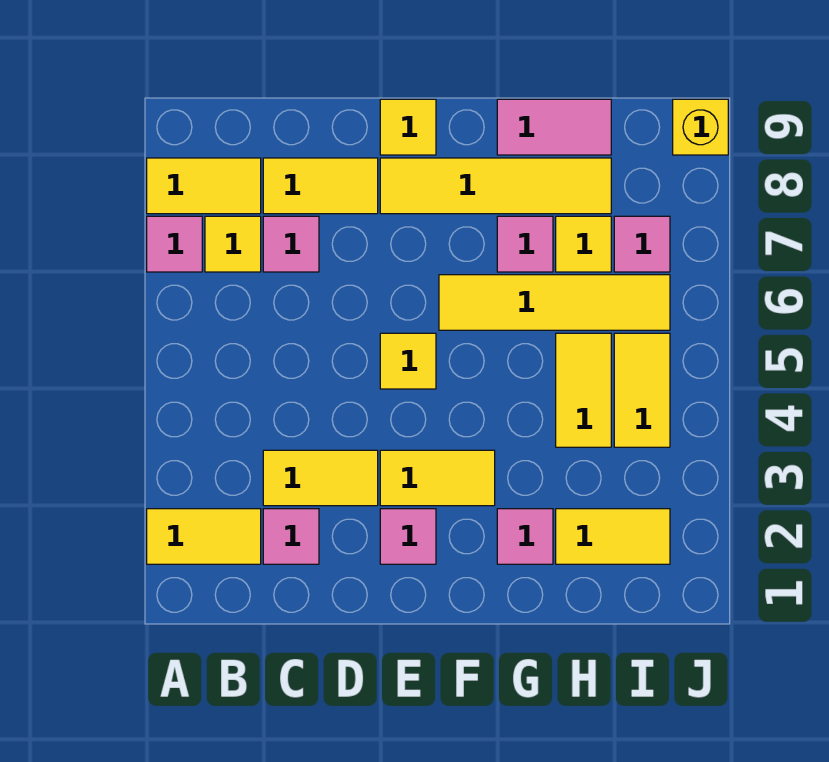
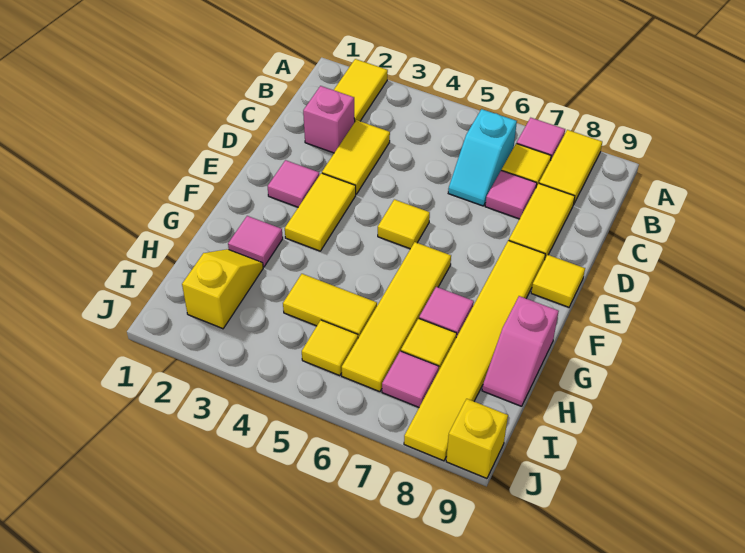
none -> cyan slope B6:C6 level 1 top B
pink tile C2 level 1 -> pink brick C2 level 1
yellow tile E8:H8 level 1 -> yellow tile E8:J8 level 1
pink tile G9:H9 level 1 -> pink slope G9:H9 level 1 top G
yellow tile H2:I2 level 1 -> yellow slope H2:I2 level 1 top I
yellow tile I4:I5 level 1 -> yellow tile I5 level 1

